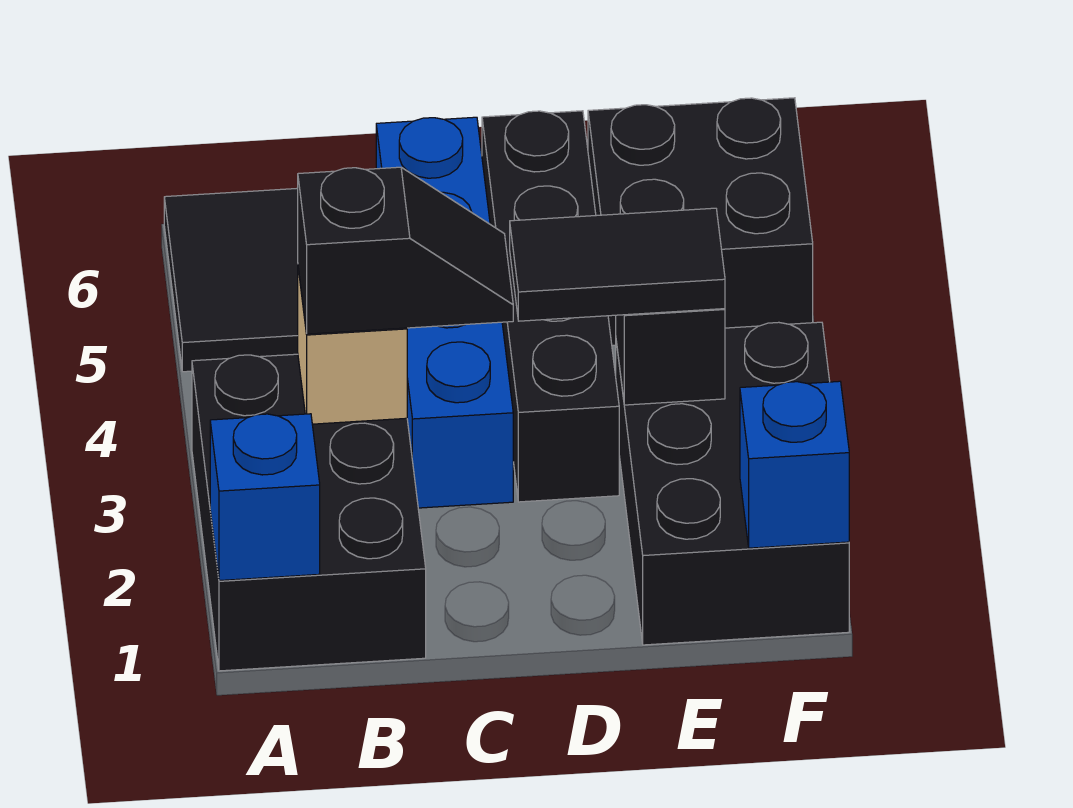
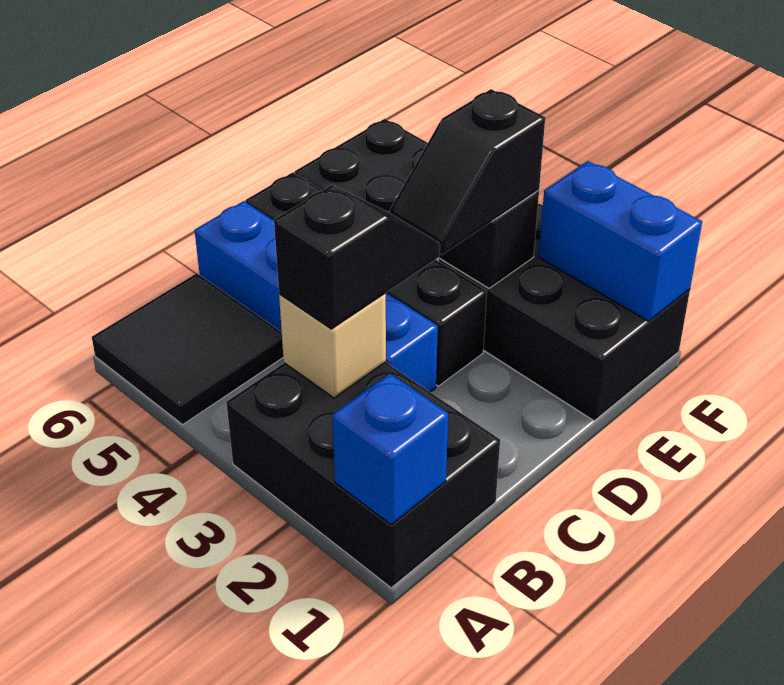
black tile D3:E3 level 3 -> black slope D3:E3 level 3 top E
blue brick F1 level 2 -> blue brick F1:F2 level 2

